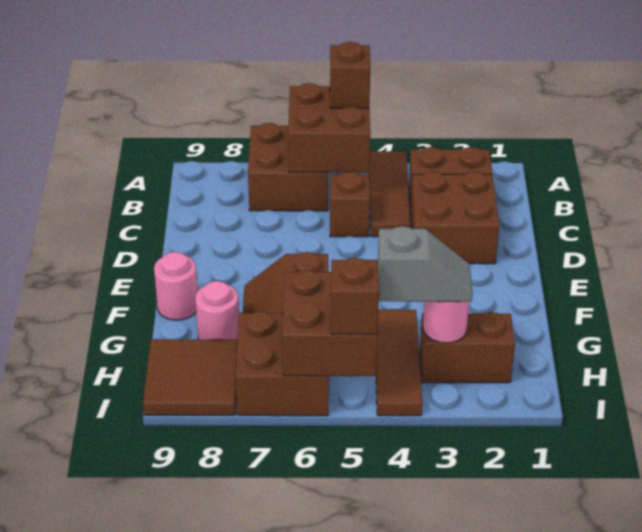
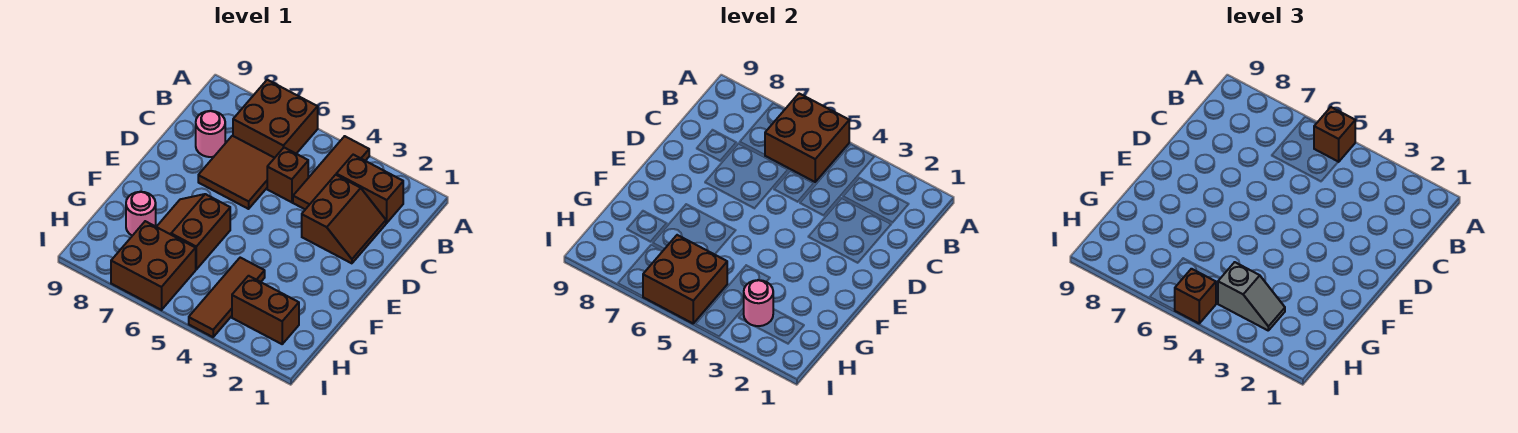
brown brick C2:D3 level 1 -> brown slope C2:D3 level 1 top 3
pink round brick F9 level 1 -> pink round brick C8 level 1
brown tile H8:I9 level 1 -> brown tile C6:D7 level 1

